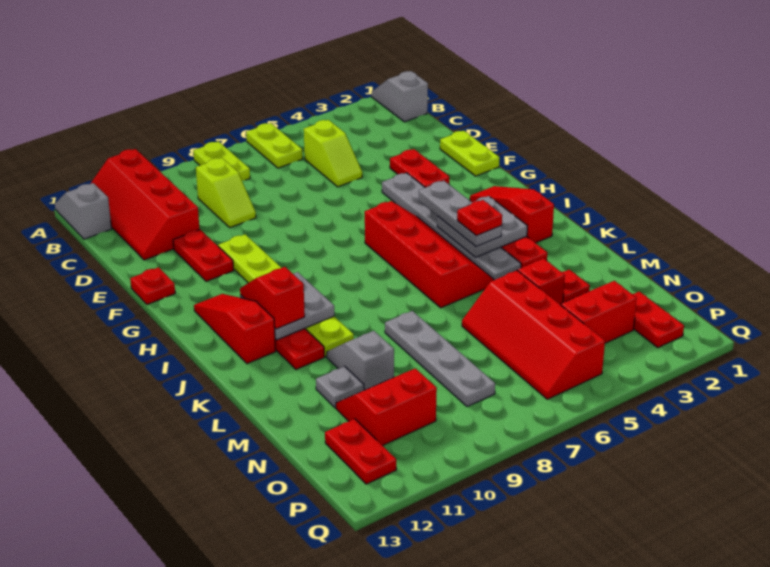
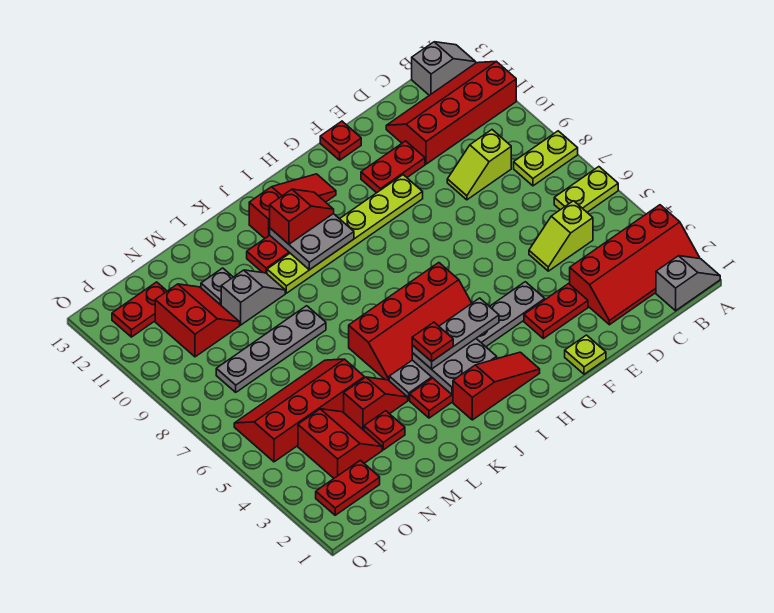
none -> red slope A2:D3 level 1 top 3
lime plate E1:F1 level 1 -> lime plate F1 level 1

